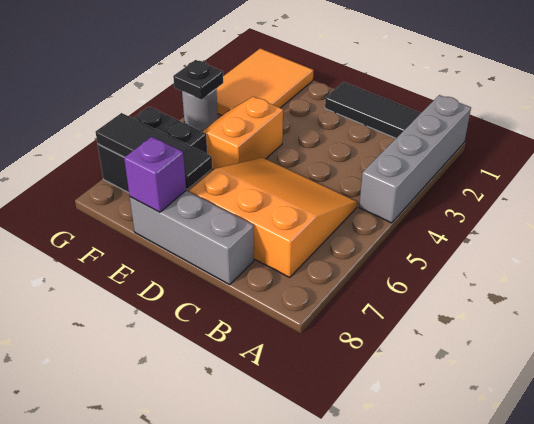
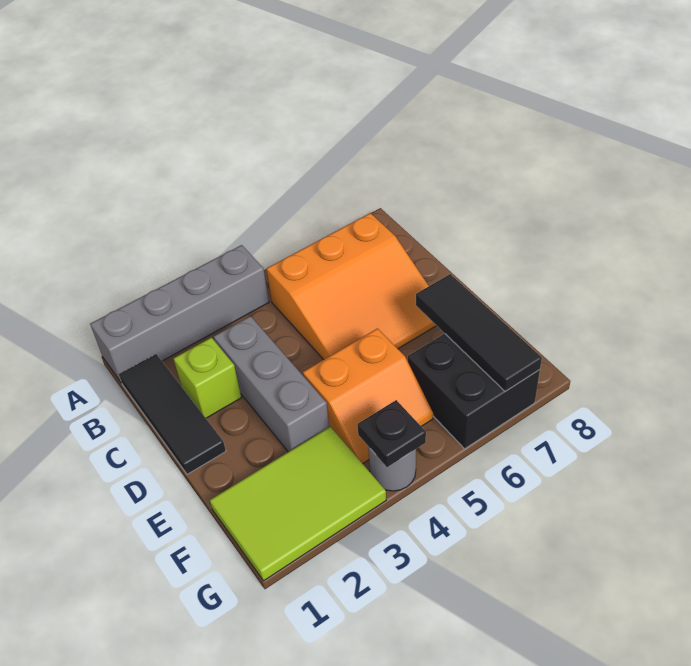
orange slope B5:D7 level 1 top 7 -> orange slope B5:D7 level 1 top B
none -> lime brick C2 level 1
grey brick C8:E8 level 1 -> grey brick C3:E3 level 1
purple brick E8 level 2 -> none
orange tile F1:G3 level 1 -> lime tile F1:G3 level 1

